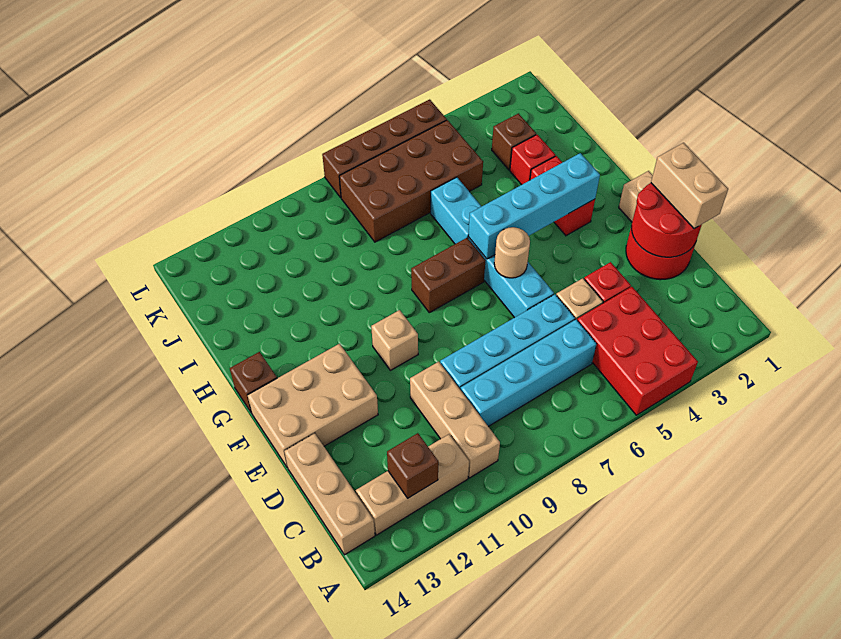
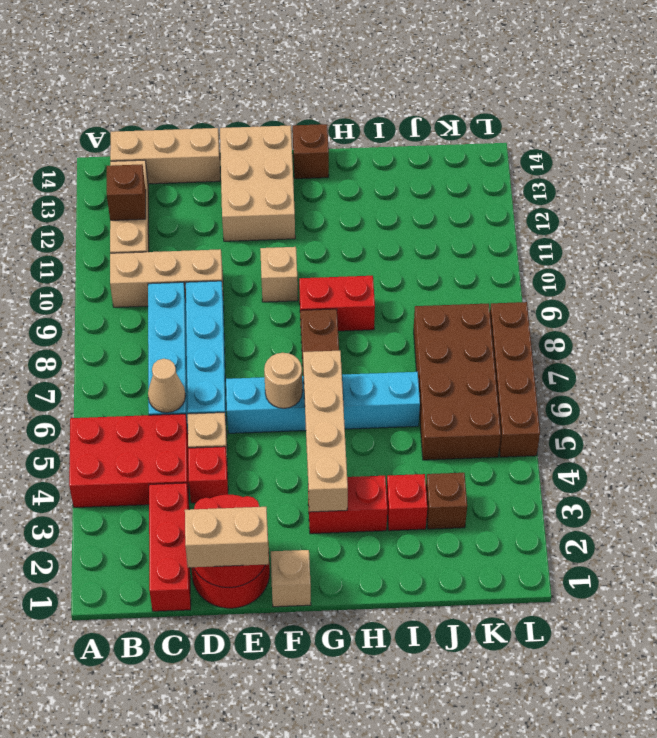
none -> red brick C1:C3 level 1
none -> tan cone C6 level 2
cyan brick G3:G6 level 2 -> tan brick G3:G6 level 2
none -> red brick G9:H9 level 1

